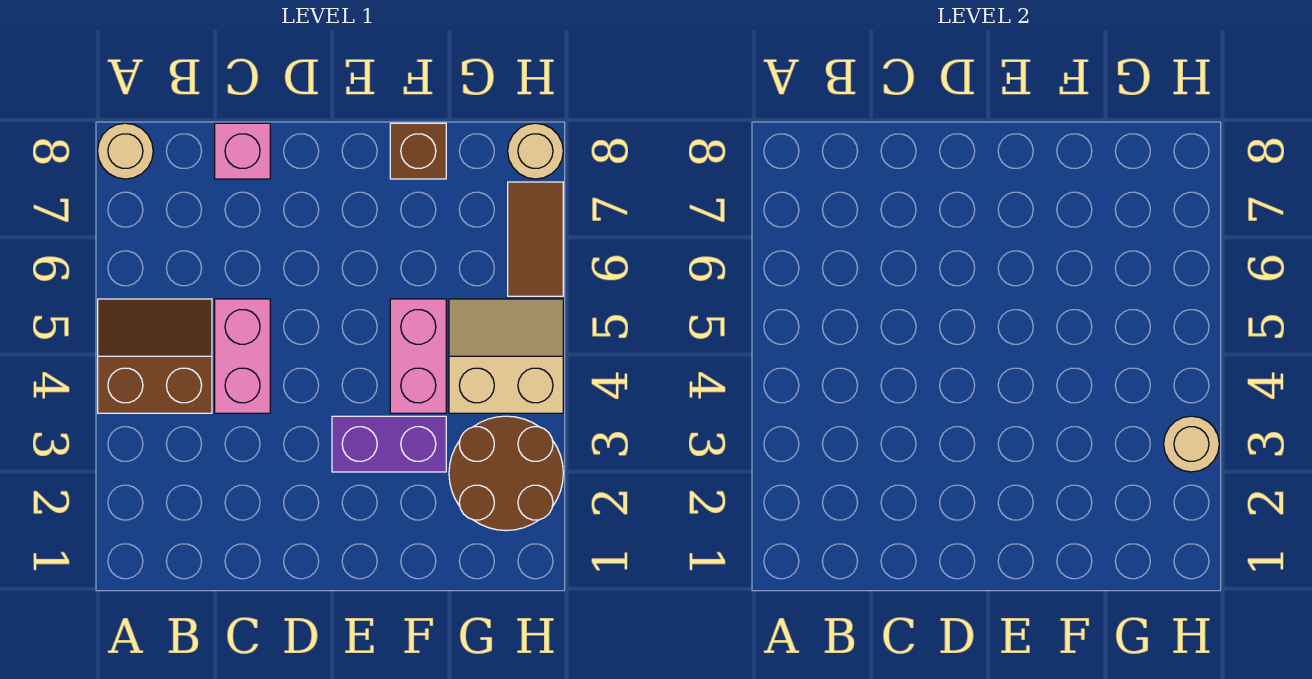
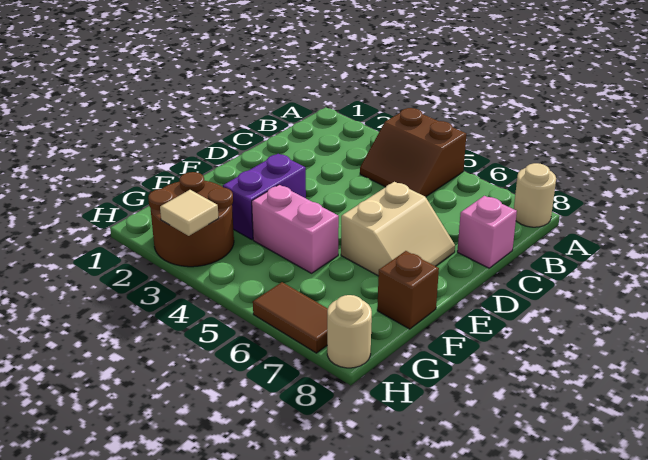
brown slope A4:B5 level 1 top 4 -> brown slope A4:B5 level 1 top A
pink brick C4:C5 level 1 -> none
tan slope G4:H5 level 1 top 4 -> tan slope D6:E7 level 1 top 6
tan round brick H3 level 2 -> tan tile H3 level 2

